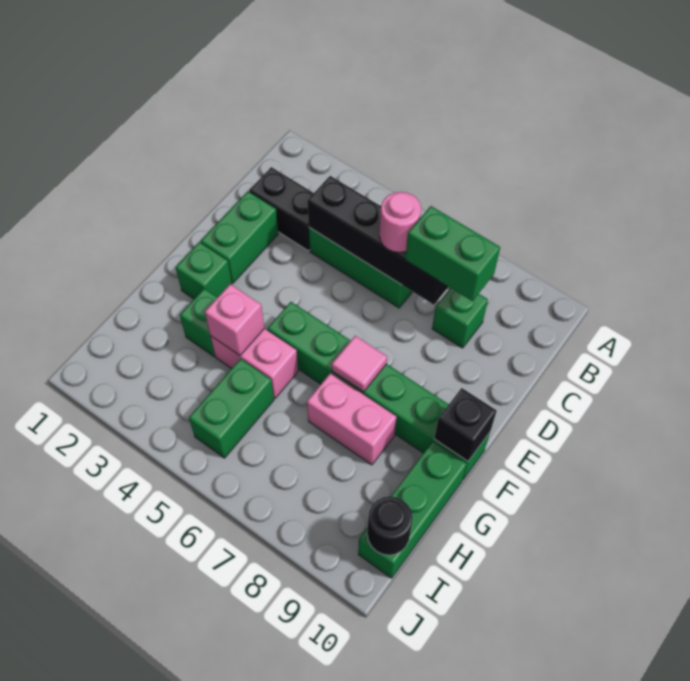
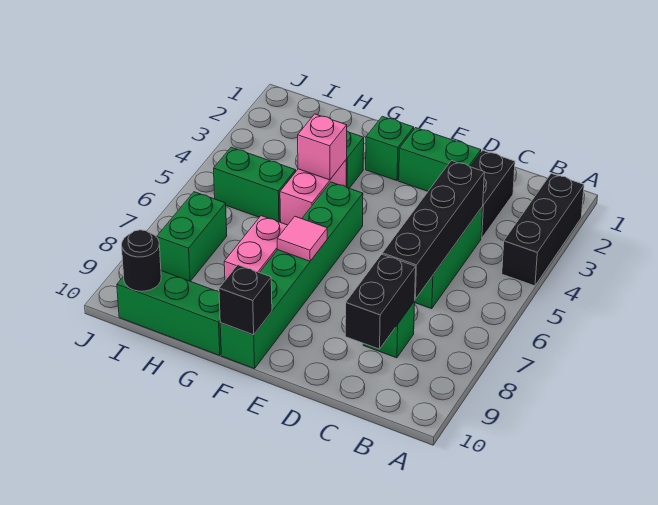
none -> black brick A2:A4 level 1
pink round brick C6 level 3 -> none
green brick C7:C8 level 3 -> green brick I7:I8 level 1
none -> black brick C8:C9 level 2

